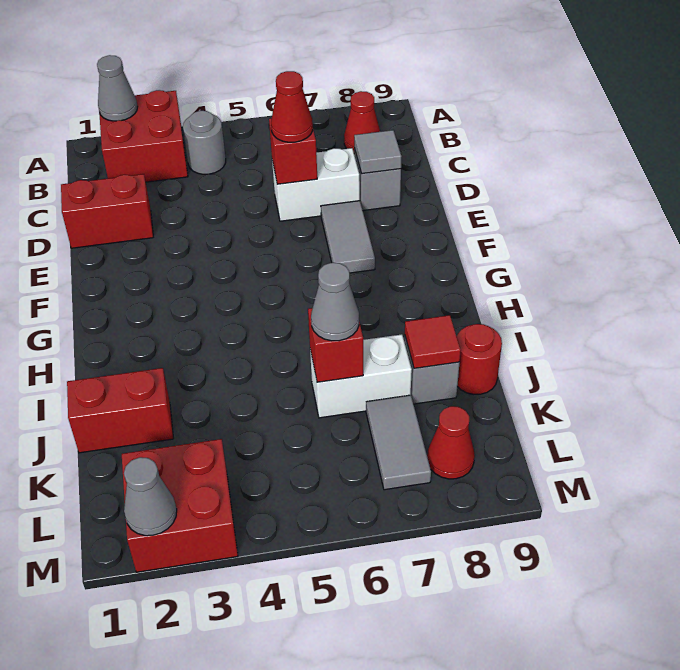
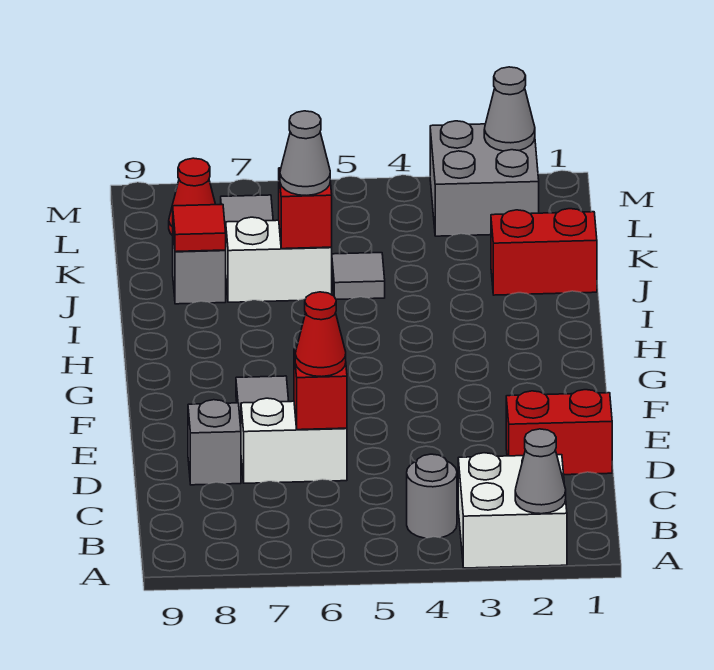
red brick A2:B3 level 1 -> white brick A2:B3 level 1
red cone B8 level 1 -> none
grey tile D8 level 2 -> grey tile J5 level 1
red round brick J9 level 1 -> none
red brick L2:M3 level 1 -> grey brick L2:M3 level 1

